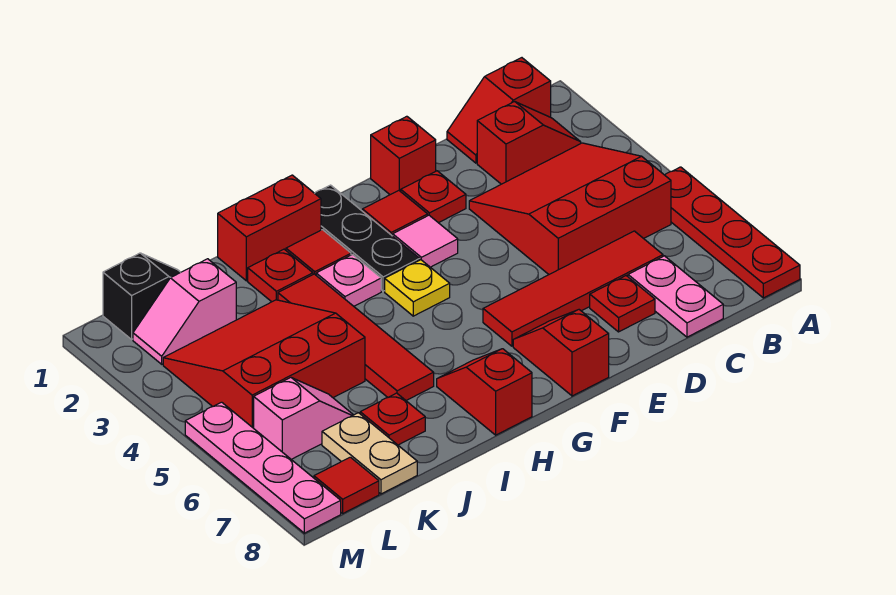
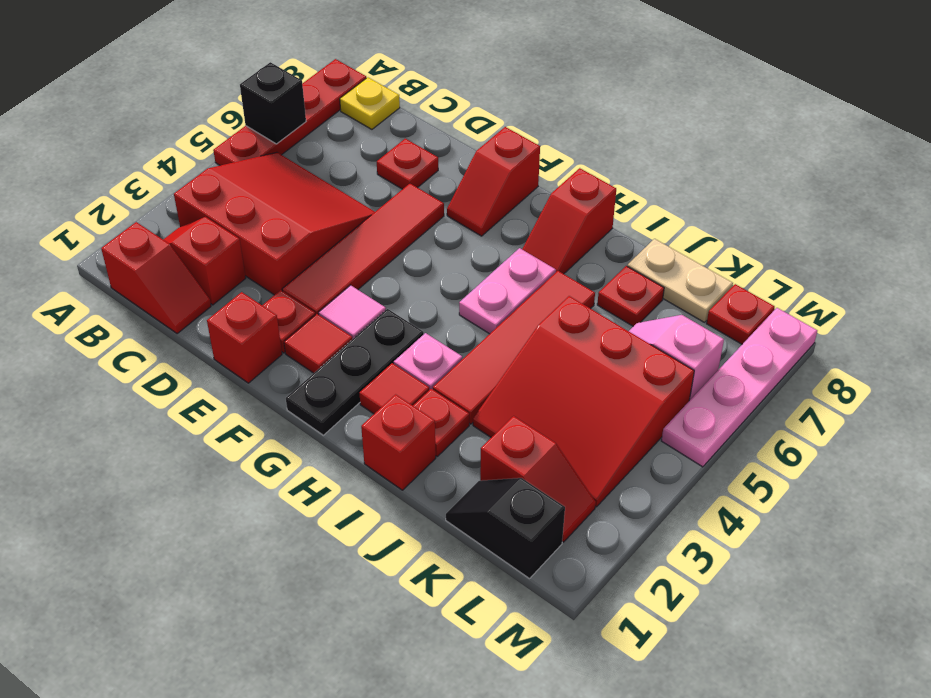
none -> black brick A6 level 2
red slope B3:D5 level 1 top 5 -> red slope B3:D5 level 1 top 3
red tile C6:F6 level 1 -> red tile E3:E6 level 1
pink plate C7:C8 level 1 -> pink plate H5:H6 level 1
yellow plate G4 level 1 -> yellow plate B8 level 1
red brick H1:I1 level 1 -> red brick I1 level 1
pink slope K2:L2 level 1 top K -> red slope K2:L2 level 1 top K
tan plate K7:K8 level 1 -> tan plate J8:K8 level 1
red tile L8 level 1 -> red plate L8 level 1

